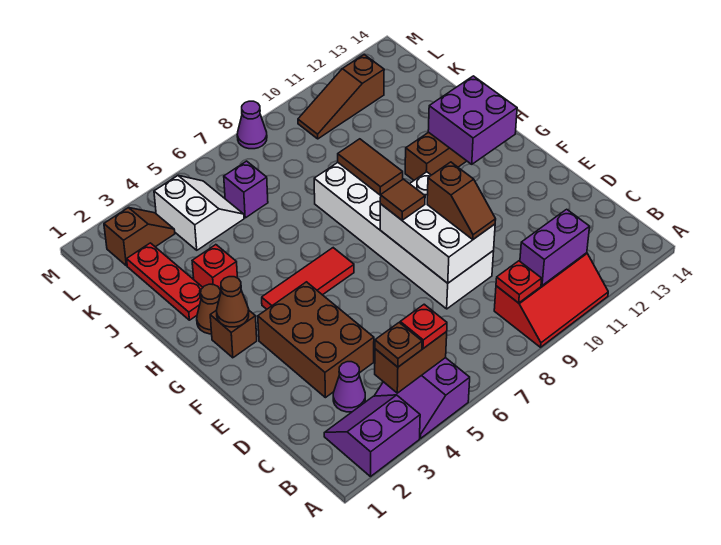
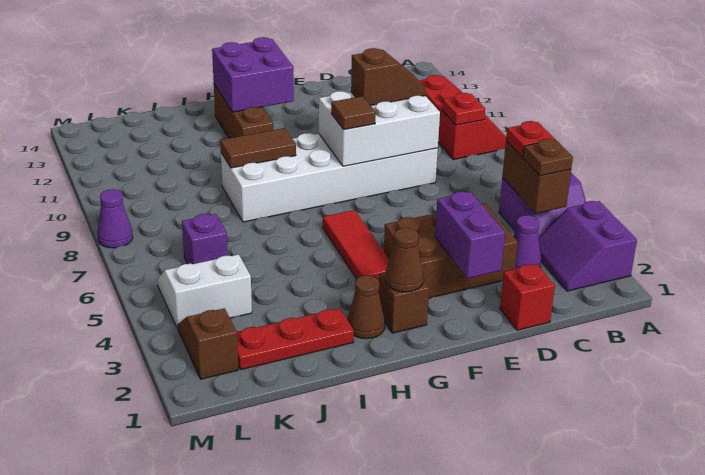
purple brick B10:B11 level 2 -> purple brick E2:E3 level 2
red brick I3 level 1 -> red brick D1 level 1
brown slope L10:L12 level 1 top 12 -> none

